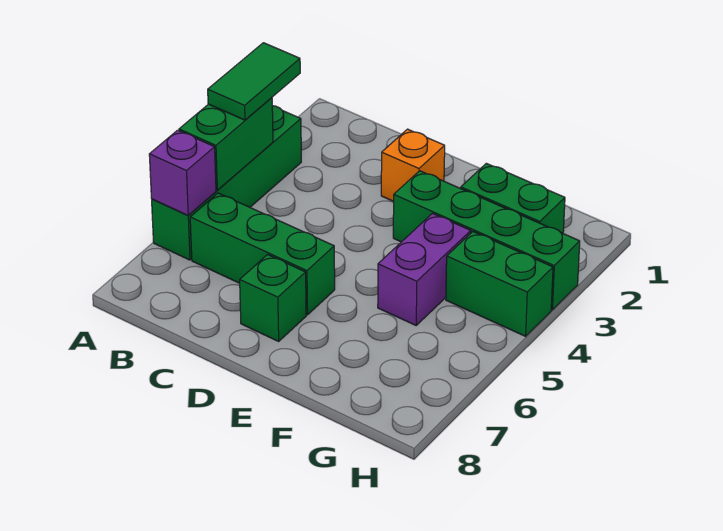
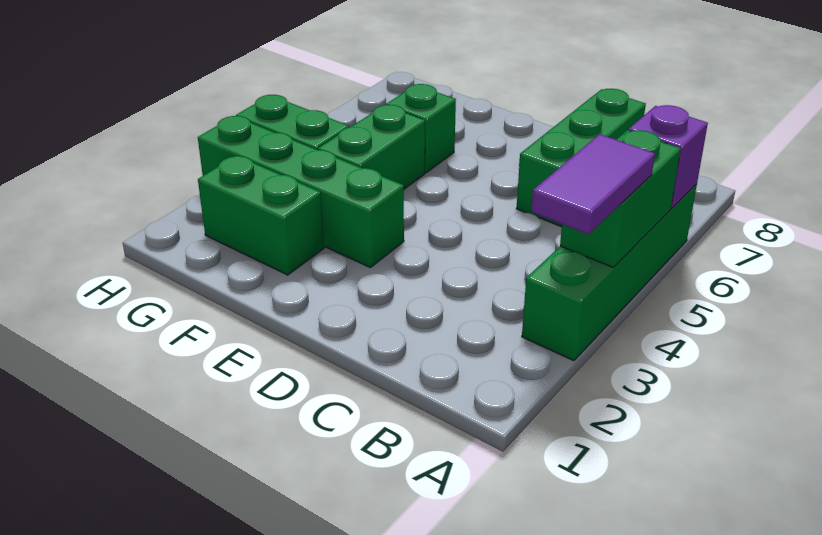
green tile A3:A4 level 3 -> purple tile A3:A4 level 3
green brick B6:D6 level 1 -> green brick C6:C8 level 1
orange brick D2 level 1 -> none
green brick D7 level 1 -> green brick F6 level 1
purple brick F4:F5 level 1 -> green brick F4:F5 level 1

